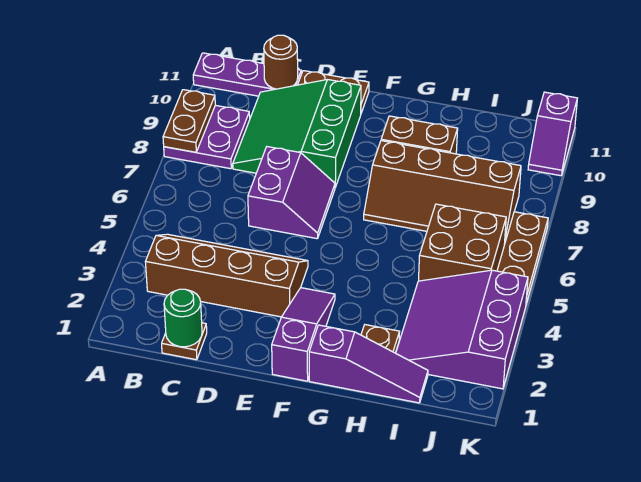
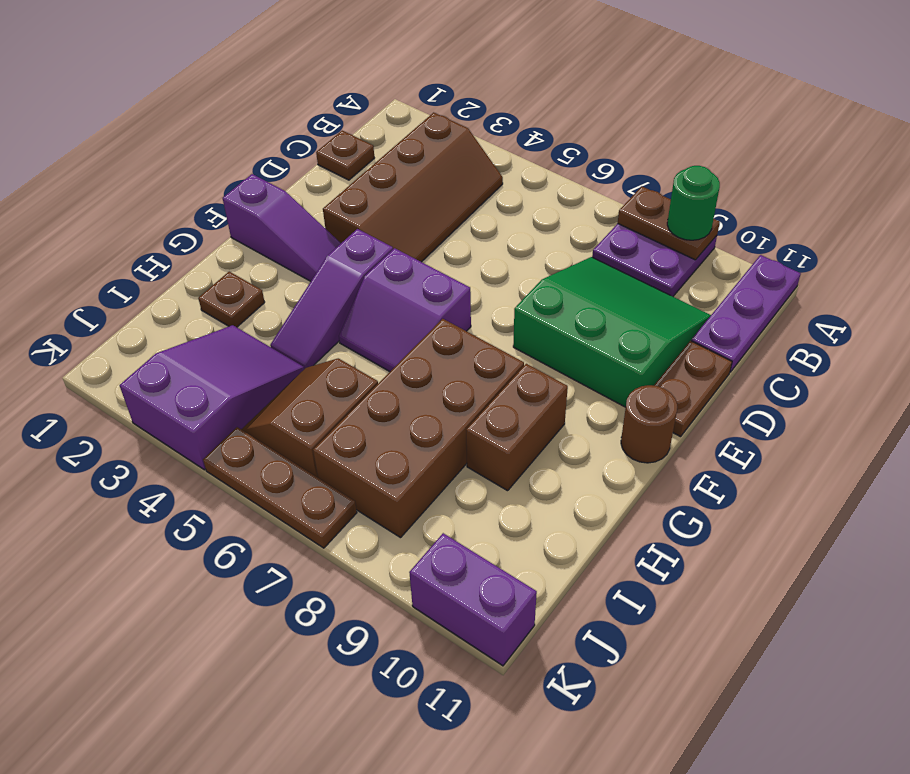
green round brick C1 level 2 -> green round brick A9 level 3
brown round brick C11 level 2 -> brown round brick F11 level 1
purple slope D6:E7 level 1 top D -> purple slope F5:G6 level 1 top F
purple slope G1:I1 level 1 top G -> purple slope F4:H4 level 1 top F
brown slope G7:J8 level 1 top 8 -> brown brick G7:J8 level 1
purple slope I2:K4 level 1 top K -> purple slope I3:K4 level 1 top K
brown brick I5:J6 level 1 -> brown slope I5:J6 level 1 top 6
purple slope K10:K11 level 1 top 11 -> purple brick K10:K11 level 1

